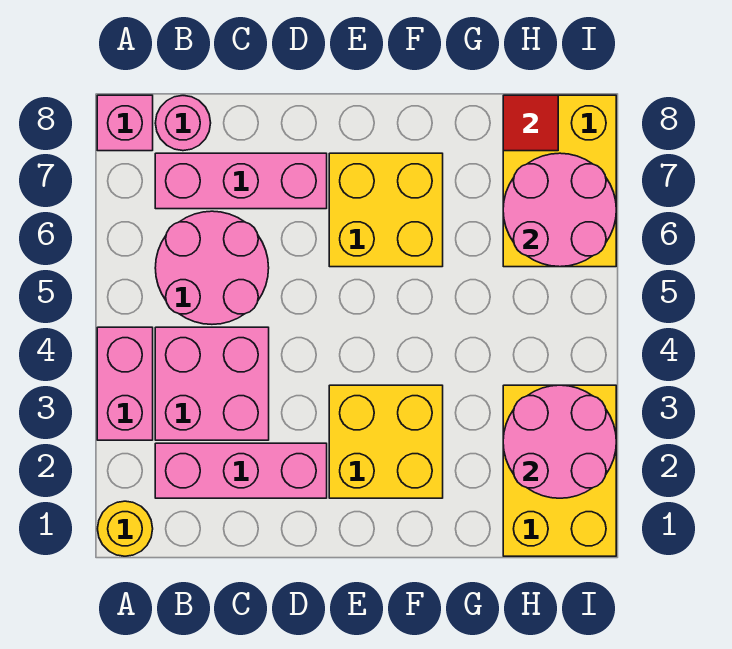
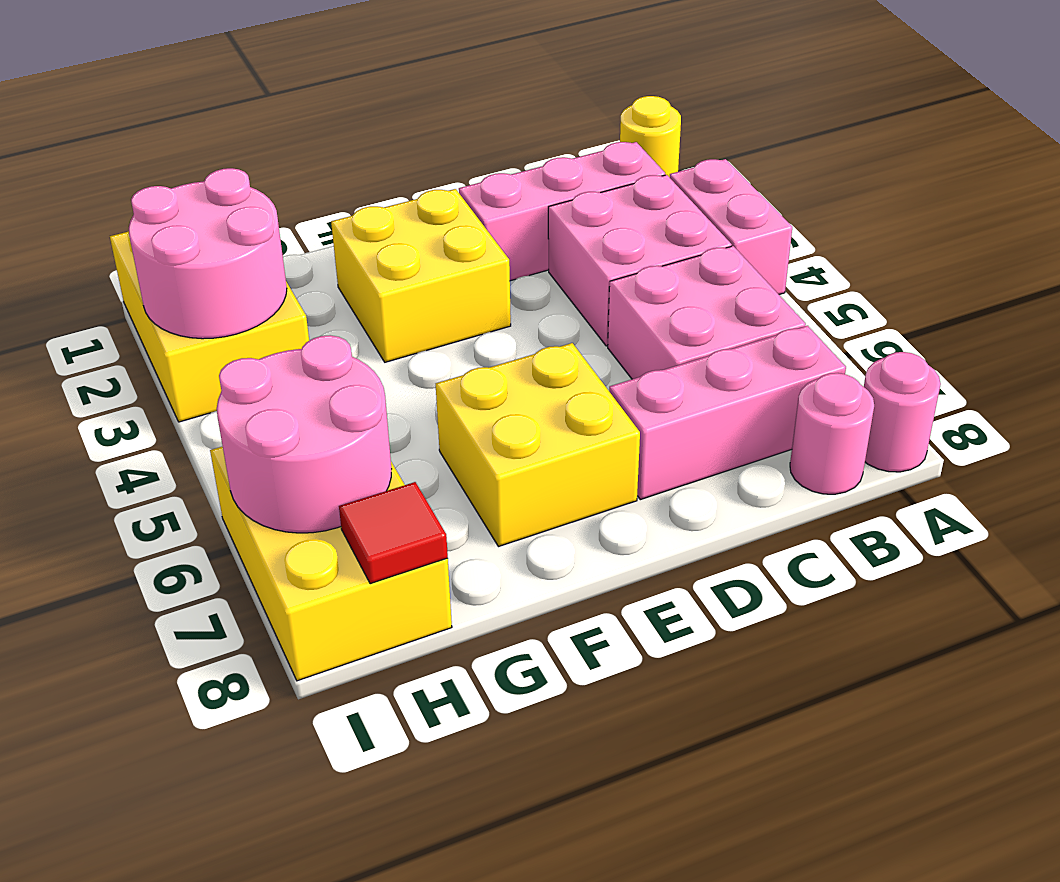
pink brick A8 level 1 -> pink round brick A8 level 1
pink round brick B5:C6 level 1 -> pink brick B5:C6 level 1

